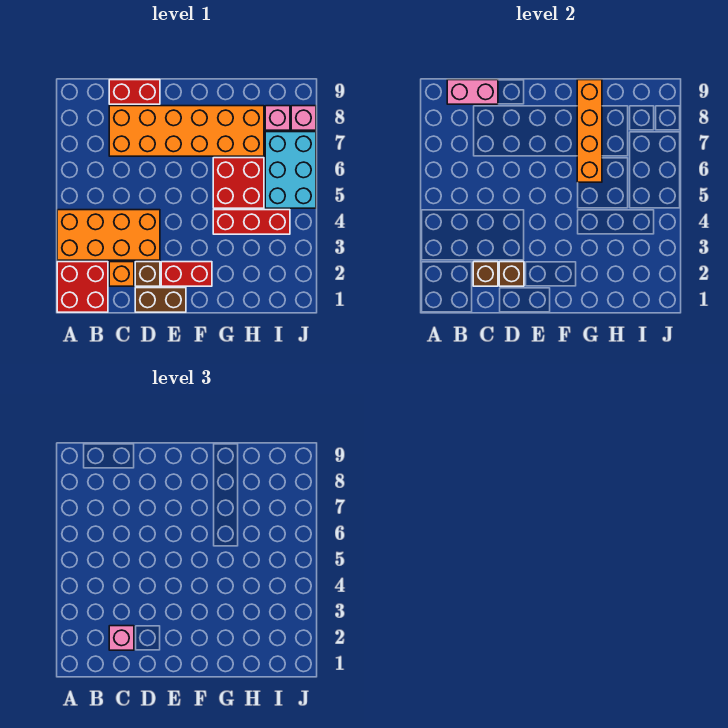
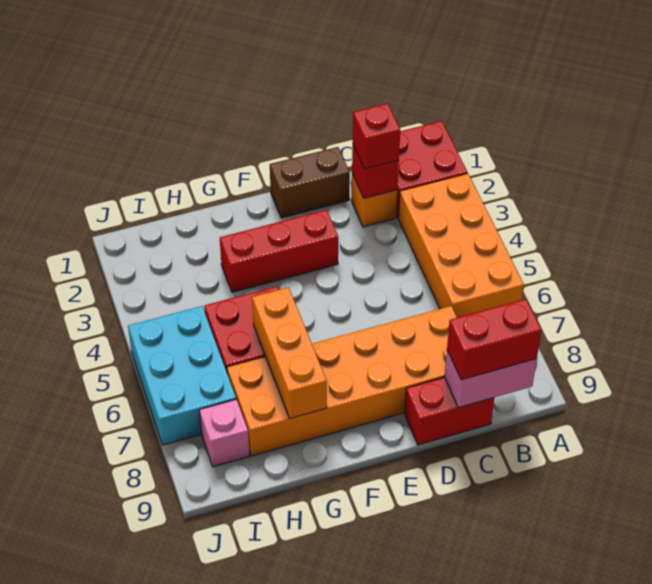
orange brick A3:D4 level 1 -> orange brick A3:B6 level 1
brown brick C2 level 2 -> red brick C2 level 2
pink brick C2 level 3 -> red brick C2 level 3
brown brick D2 level 1 -> none
brown brick D2 level 2 -> none
red brick E2:F2 level 1 -> red brick B9:C9 level 3
red brick G4:I4 level 1 -> red brick E3:G3 level 1
orange brick G6:G9 level 2 -> orange brick G6:G8 level 2
pink brick J8 level 1 -> none

